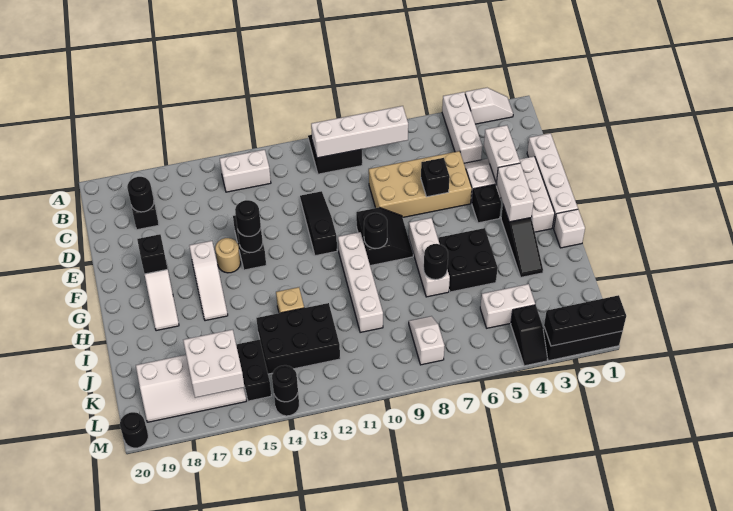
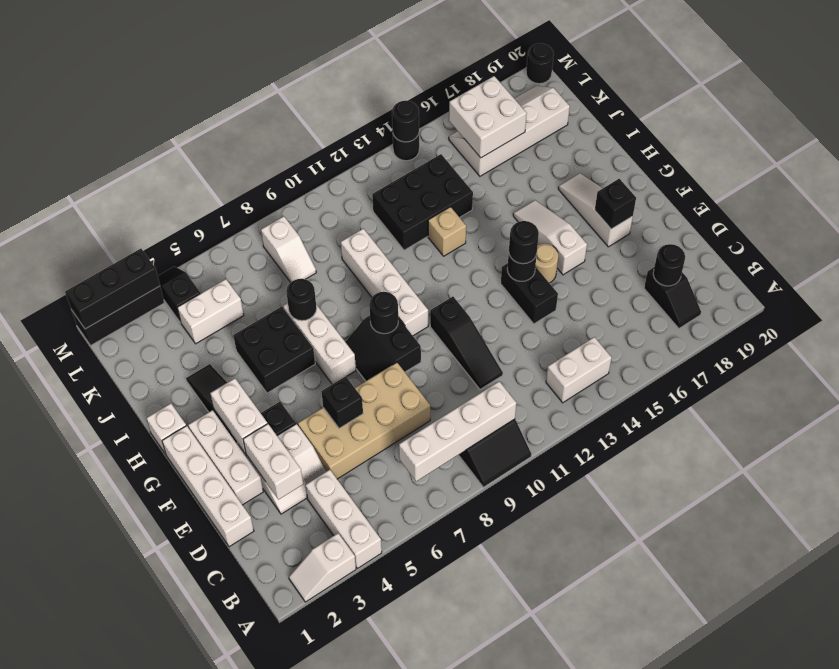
black brick K15:L15 level 1 -> none

